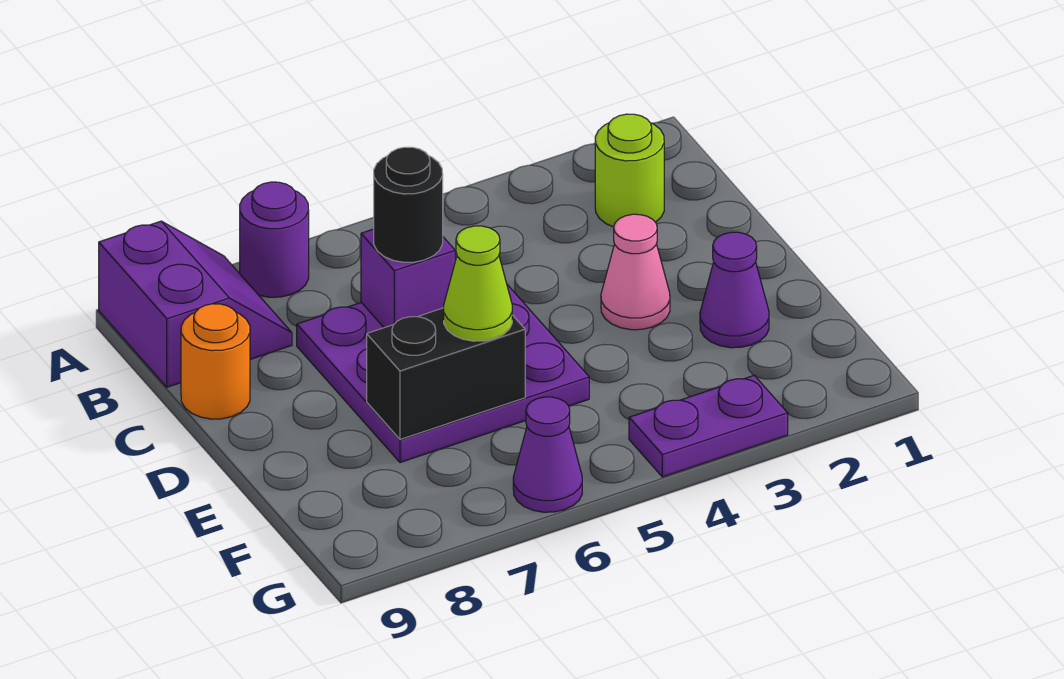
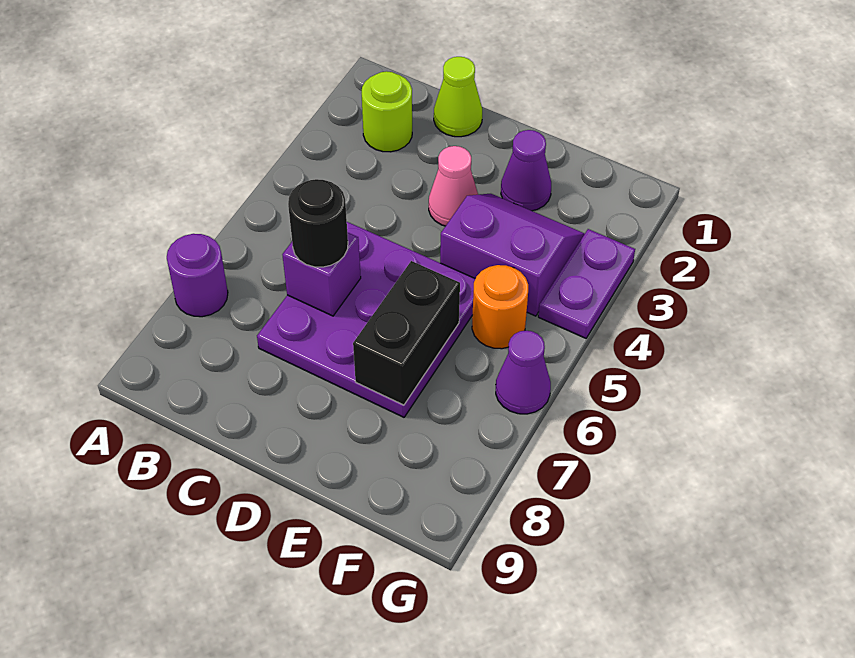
purple slope A8:B9 level 1 top 9 -> purple slope E3:F4 level 1 top 4
orange round brick C9 level 1 -> orange round brick F5 level 1
lime cone E6 level 3 -> lime cone C1 level 1

